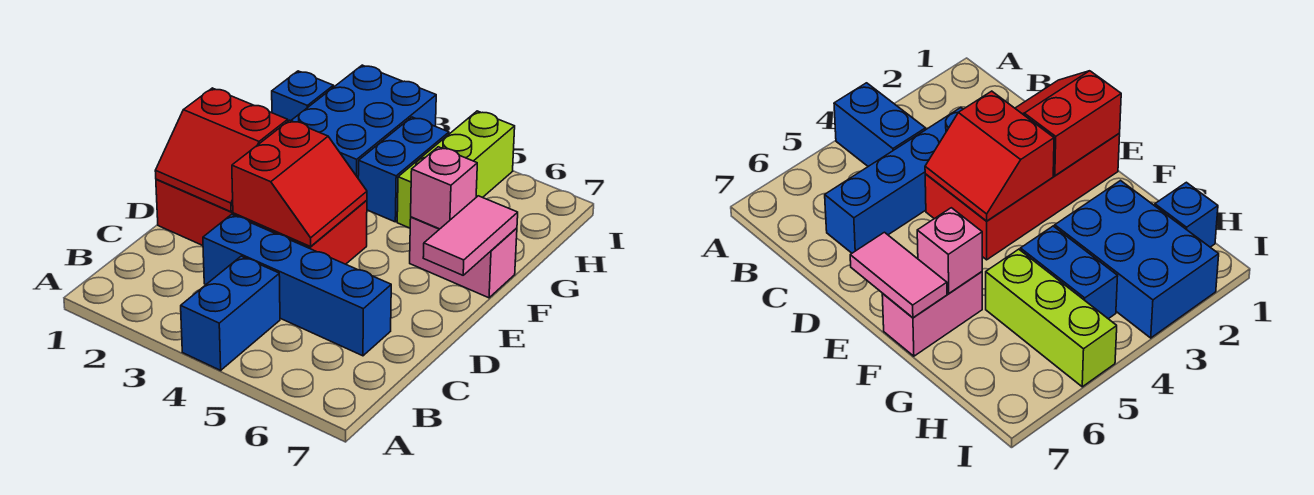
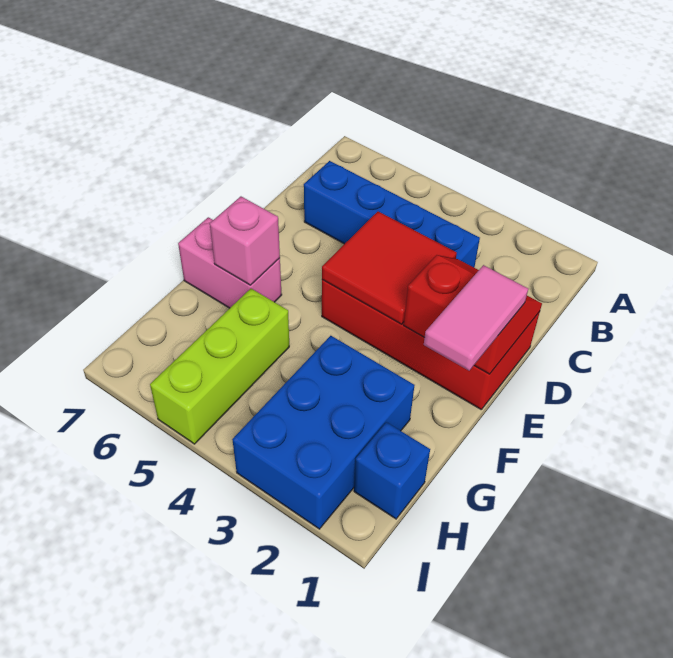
blue brick A4:B4 level 1 -> none
red slope D3:E4 level 2 top 3 -> red tile D3:E4 level 2
pink tile E7:F7 level 2 -> pink tile E1:F1 level 3
blue brick G4:H4 level 1 -> none

